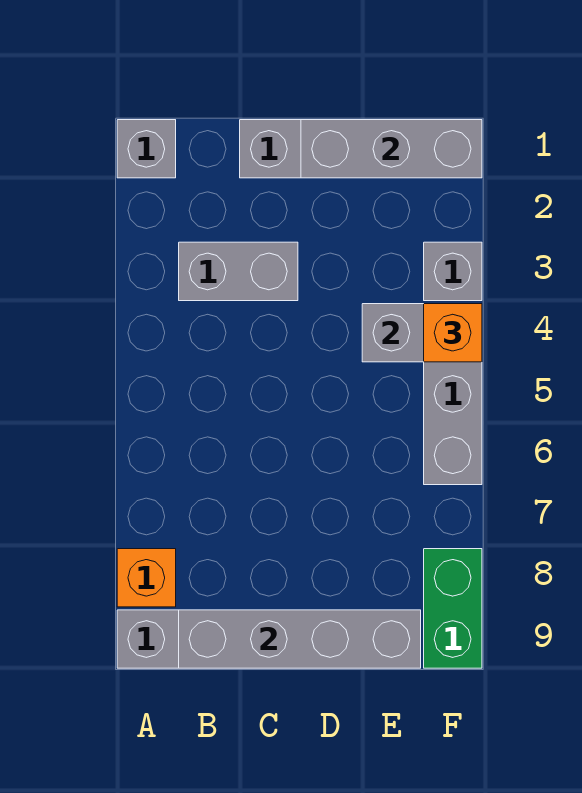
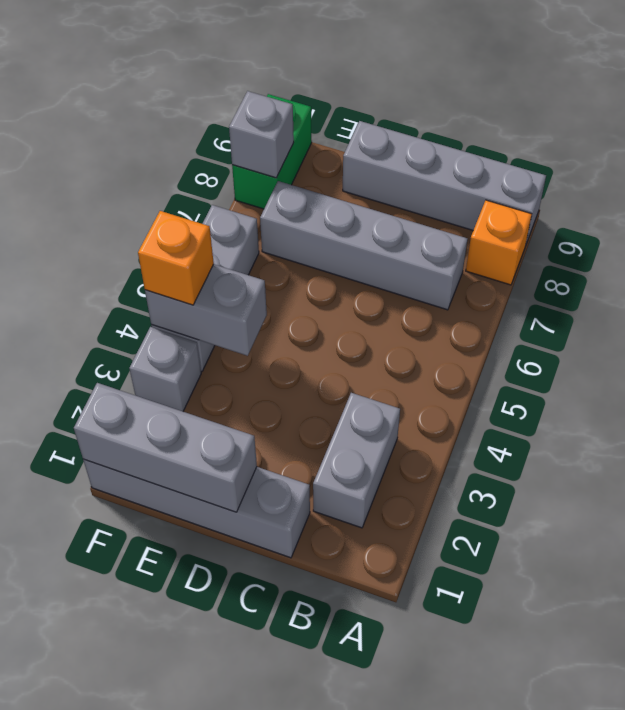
grey brick A1 level 1 -> grey brick F8 level 2
grey brick B3:C3 level 1 -> grey brick B2:B3 level 1
grey brick B9:E9 level 2 -> grey brick B7:E7 level 1

